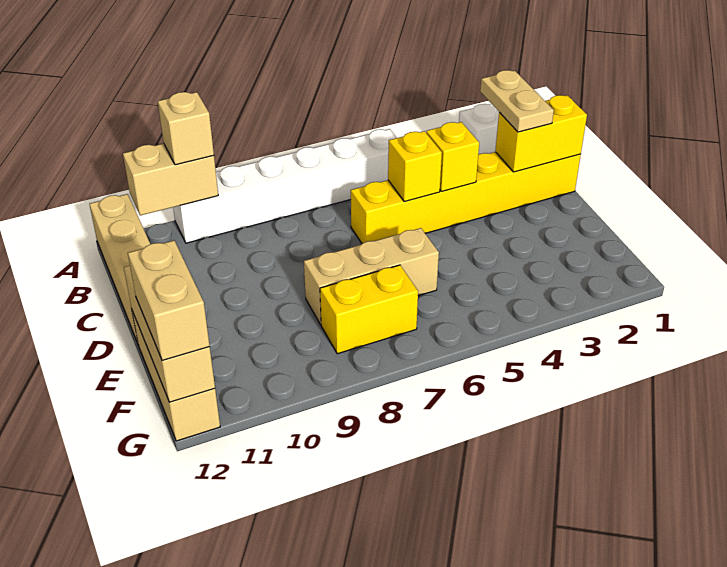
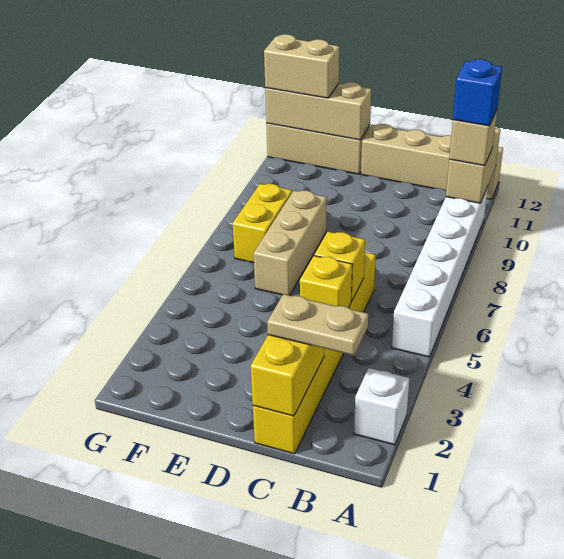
none -> blue brick A10 level 4

